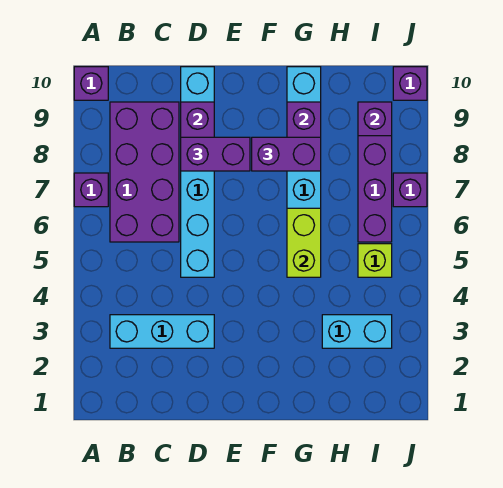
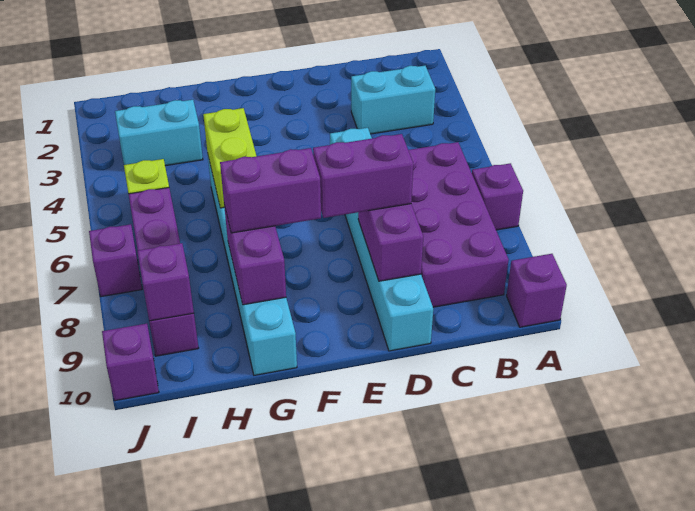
cyan brick B3:D3 level 1 -> cyan brick B3:C3 level 1

